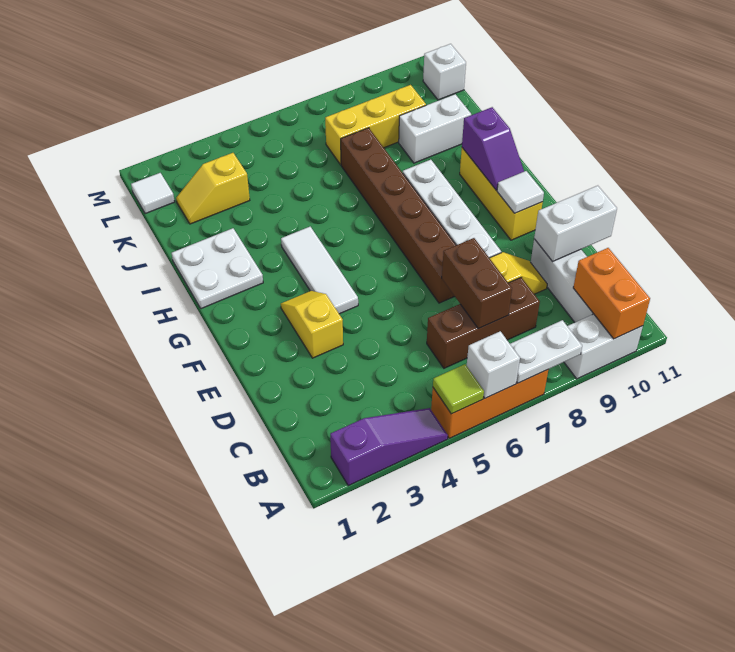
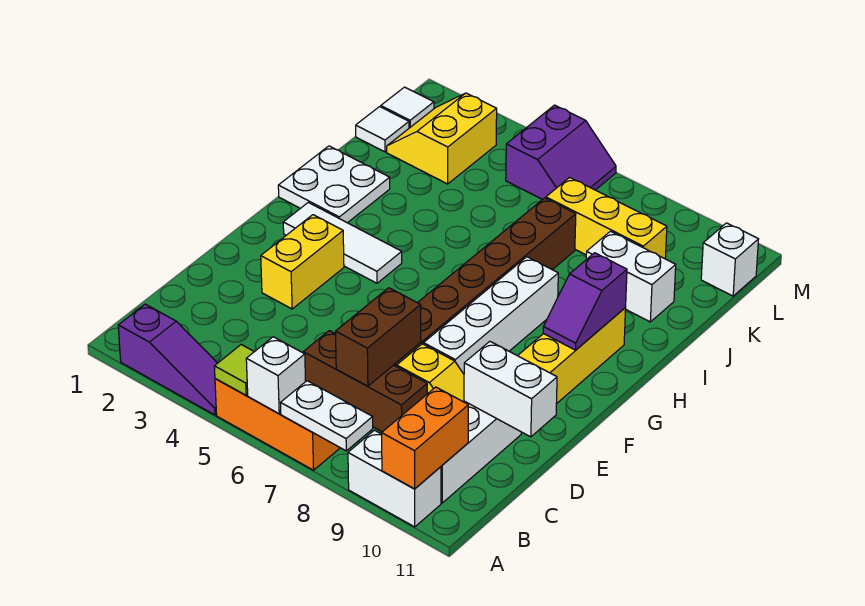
yellow slope E3:F3 level 1 top E -> yellow brick E3:F3 level 1
white tile F4:H4 level 1 -> white tile G2:G4 level 1
white tile F10 level 2 -> white tile K1 level 1
yellow slope K2:K3 level 1 top 3 -> yellow slope K2:L3 level 1 top 3
none -> purple slope L5:M6 level 1 top 5

